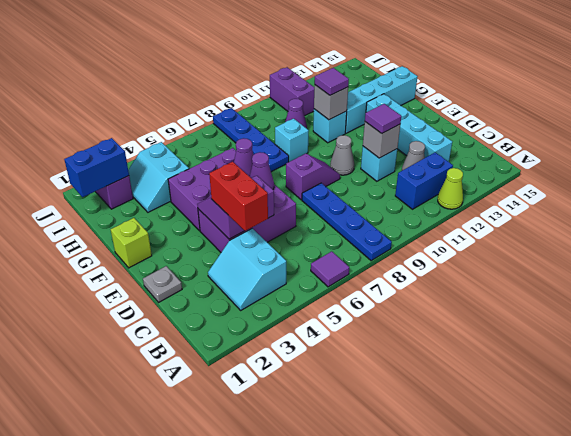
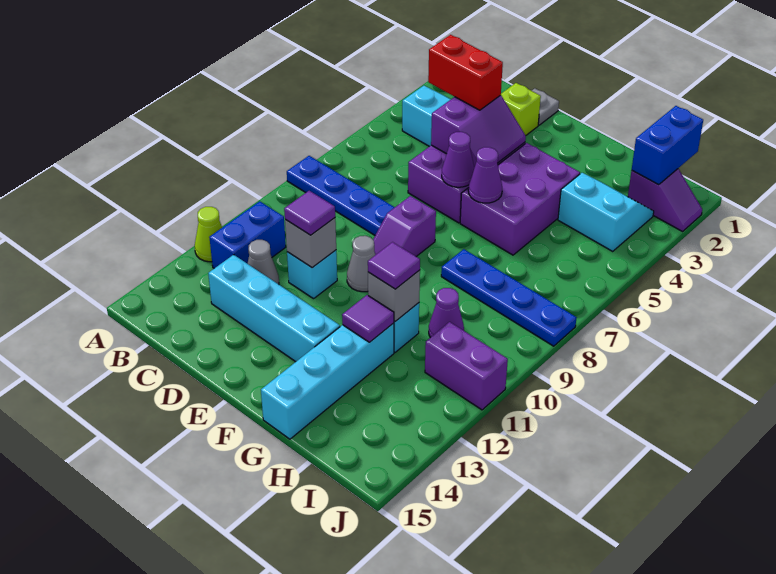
purple tile A6 level 1 -> purple tile G12 level 2
lime brick F1 level 1 -> lime brick D2 level 1
cyan brick G9 level 1 -> none

